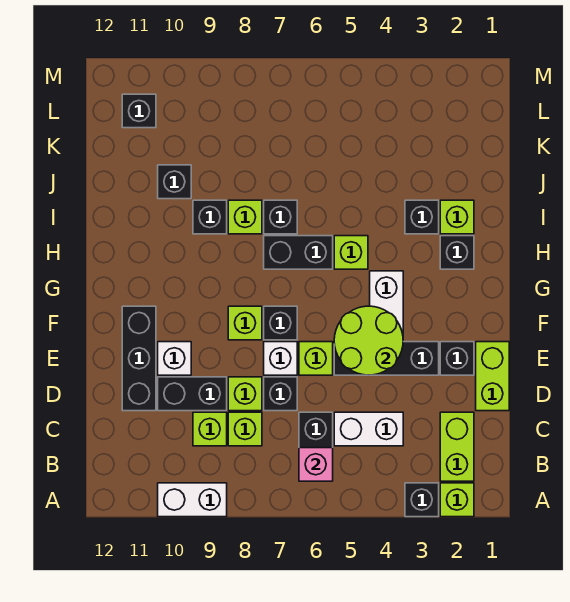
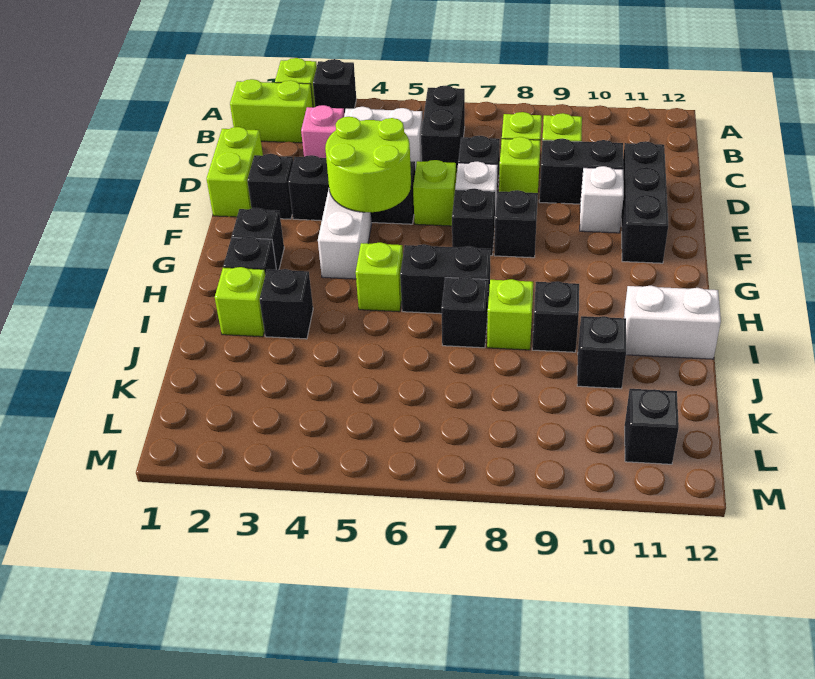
white brick A9:A10 level 1 -> white brick I11:I12 level 1
lime brick B2:C2 level 1 -> lime brick B1:B2 level 1
pink brick B6 level 2 -> pink brick C3 level 1
lime brick F8 level 1 -> black brick F8 level 1
none -> black brick G2 level 1

